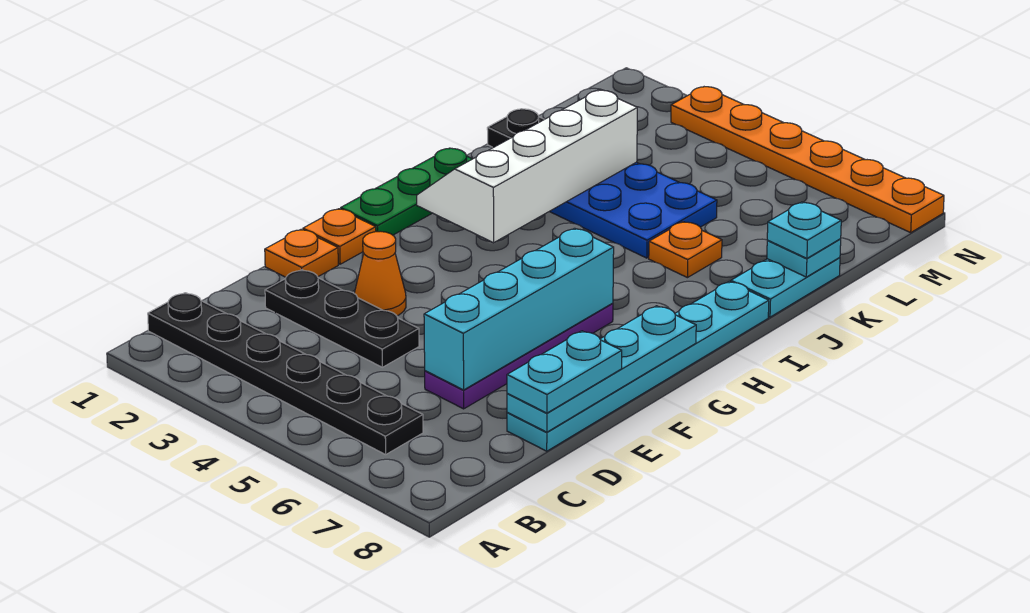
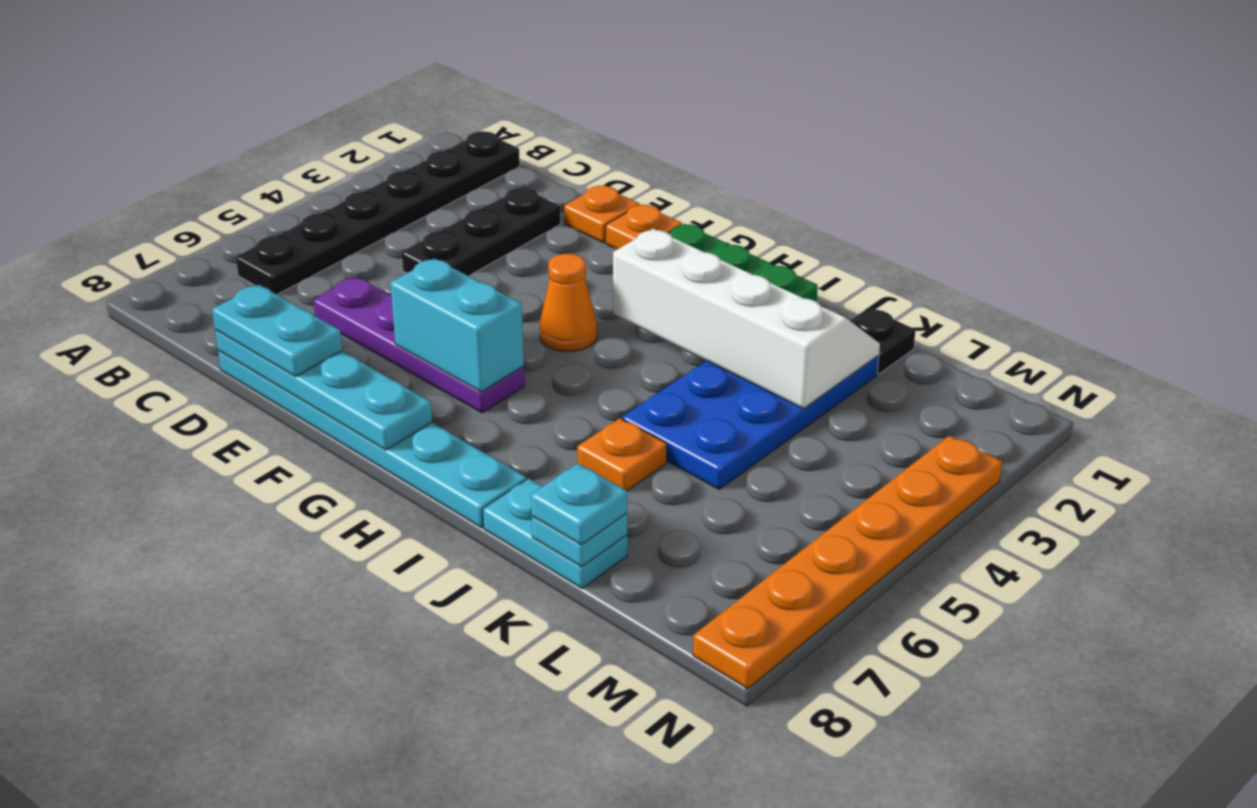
cyan brick D6:G6 level 2 -> cyan brick F6:G6 level 2
orange cone E3 level 1 -> orange cone G4 level 1

